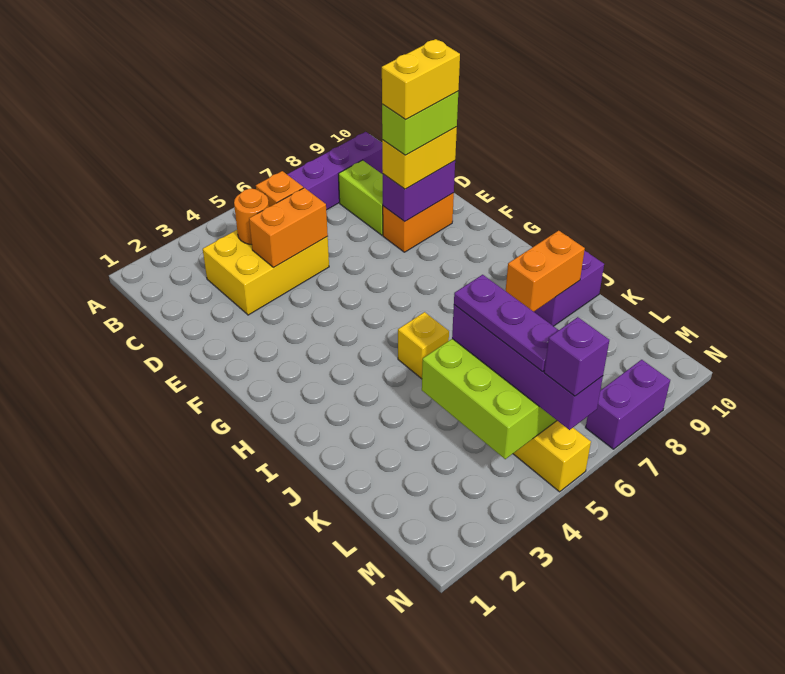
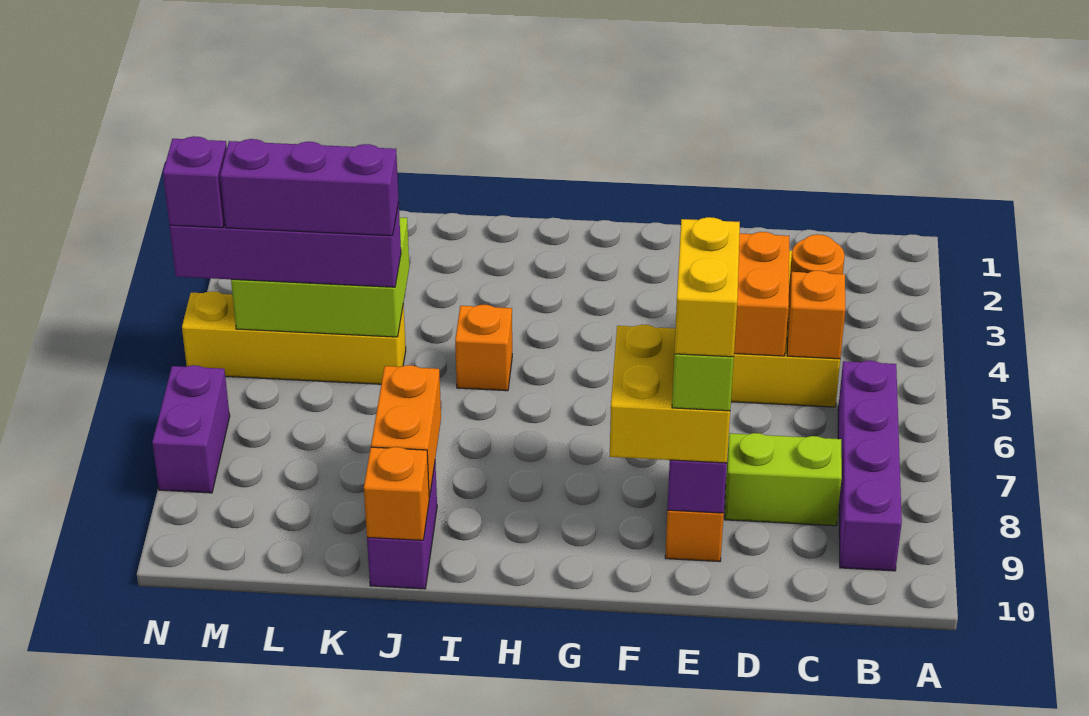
yellow brick E8:E9 level 3 -> yellow brick E8:F9 level 3
yellow brick I5 level 1 -> orange brick I5 level 1
none -> orange brick J10 level 2
purple plate K5:M5 level 4 -> purple brick K5:M5 level 4

